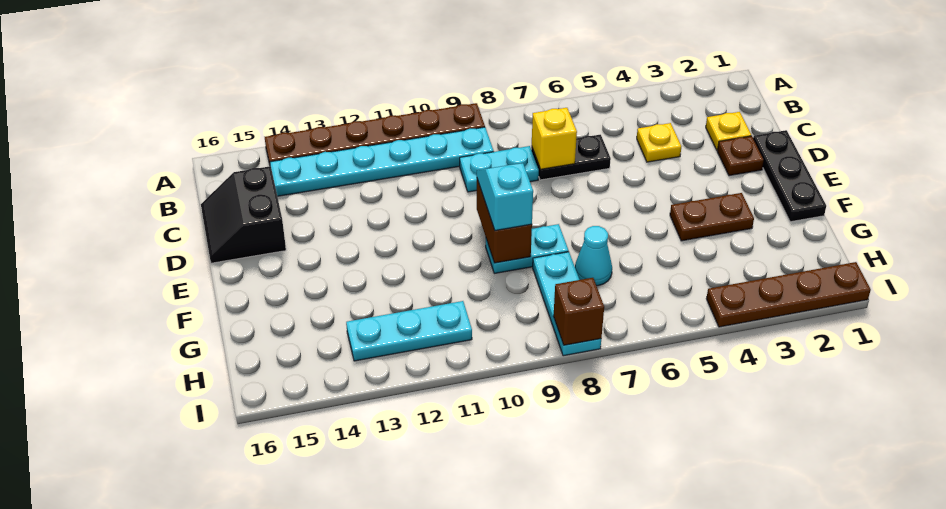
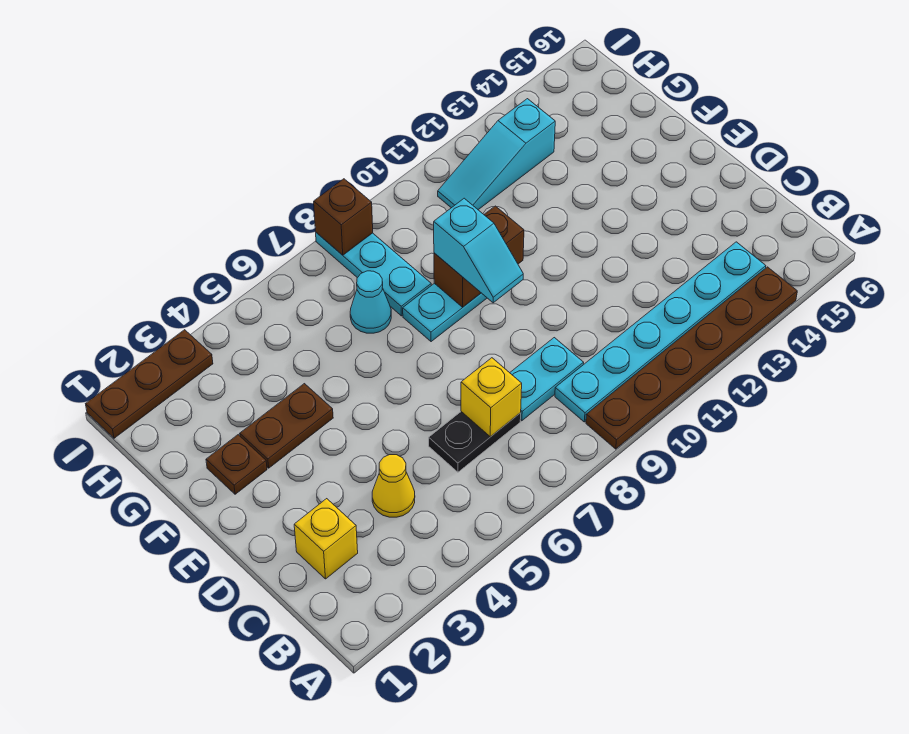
yellow plate C2 level 1 -> yellow brick C2 level 1
yellow plate C4 level 1 -> yellow cone C4 level 1
black slope C15:D16 level 1 top 15 -> none
black plate D1:F1 level 1 -> none
brown plate D2 level 1 -> brown plate F2 level 1
brown brick E9:F9 level 2 -> brown brick F9:F10 level 2
cyan plate H11:H13 level 1 -> cyan slope H11:H13 level 1 top 13
brown plate I1:I4 level 1 -> brown plate I1:I3 level 1

